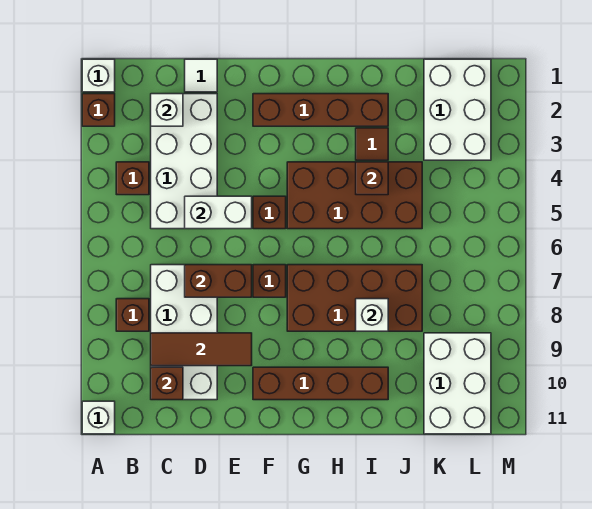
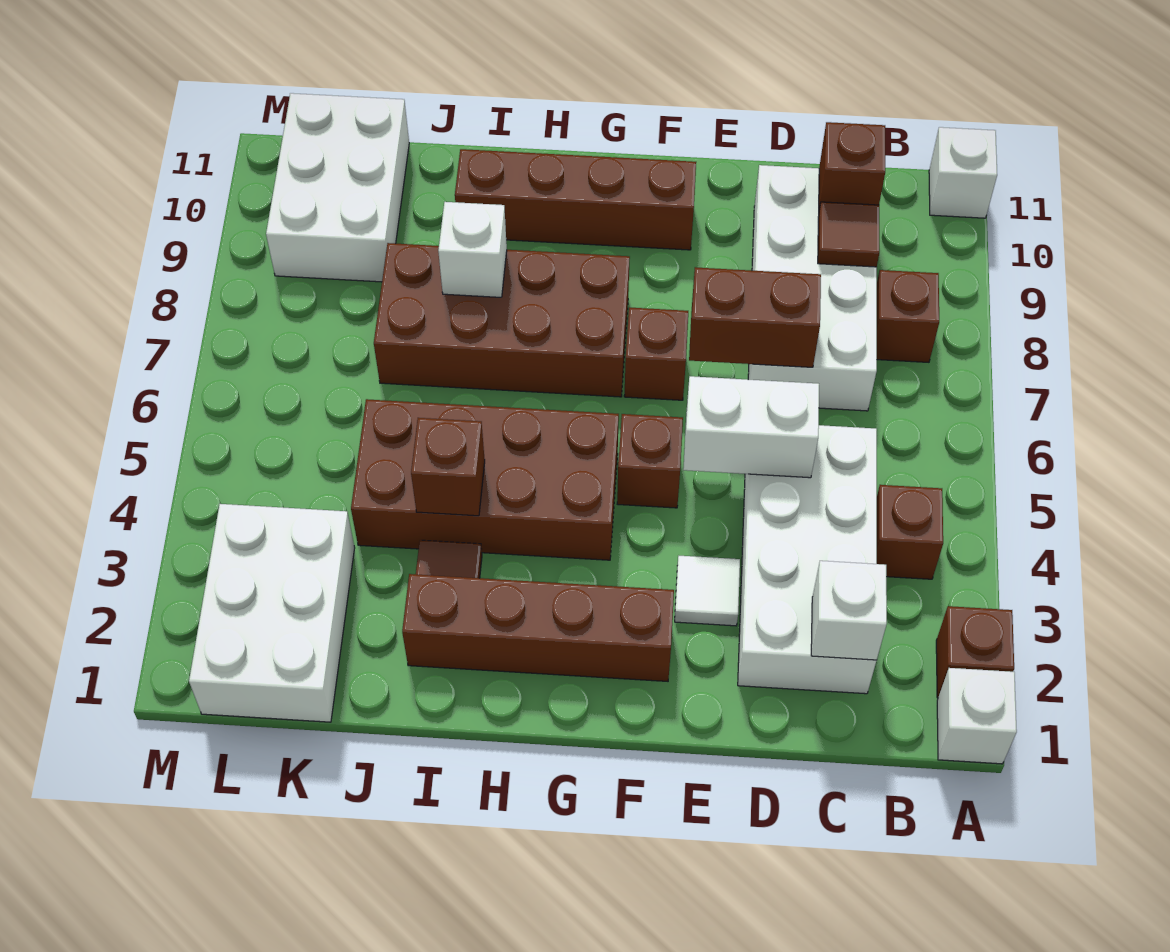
brown tile C9:E9 level 2 -> brown tile C9 level 2
white tile D1 level 1 -> white tile E3 level 1

